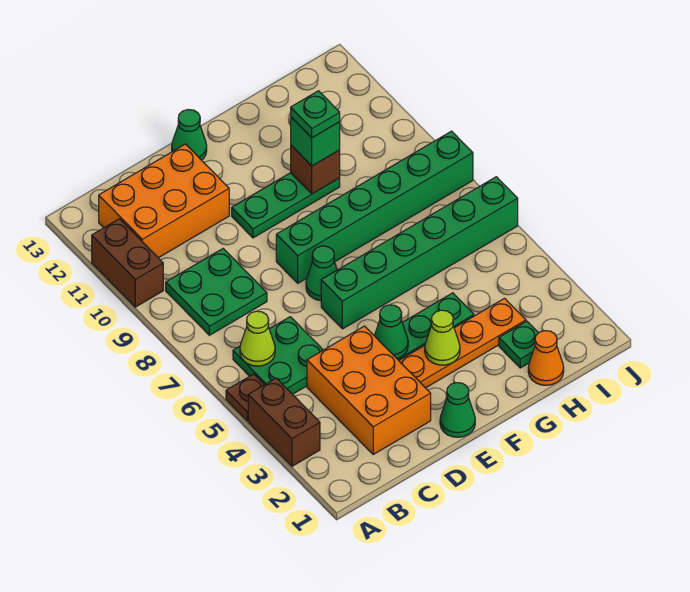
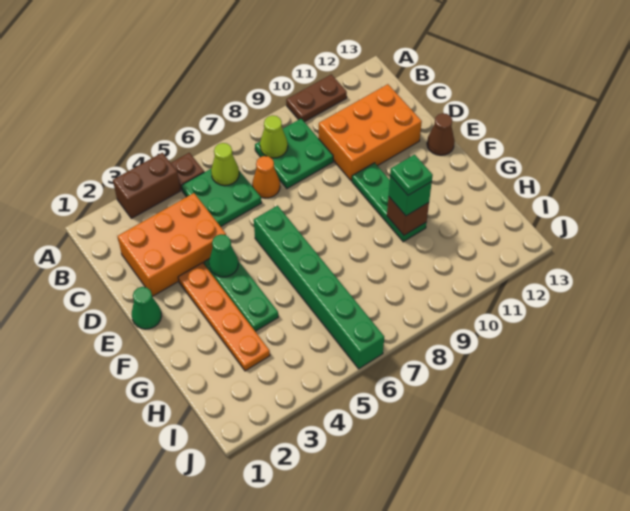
brown brick A10:A11 level 1 -> brown plate A10:A11 level 1
orange brick B11:D12 level 1 -> orange brick C10:D12 level 1
green cone E7 level 1 -> none
green brick E8:J8 level 1 -> none
green cone E13 level 1 -> brown cone E13 level 1
lime cone F3 level 2 -> lime cone B8 level 2
orange cone H1 level 1 -> orange cone C7 level 1
green plate H2 level 1 -> none

